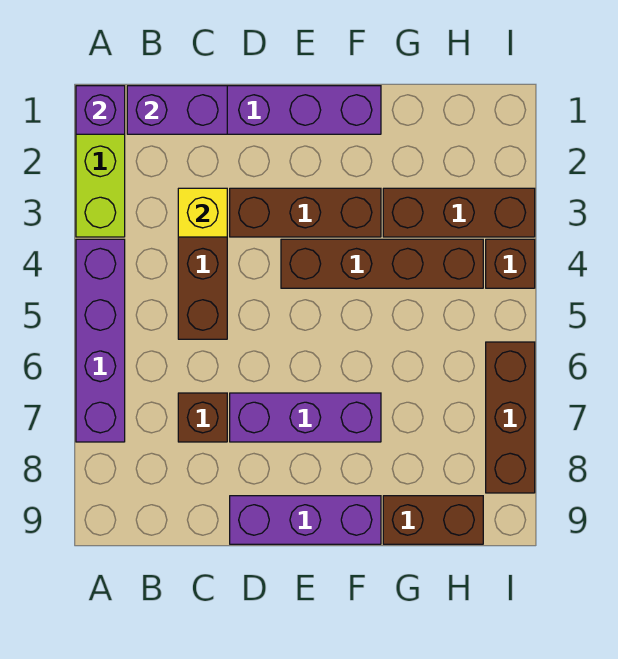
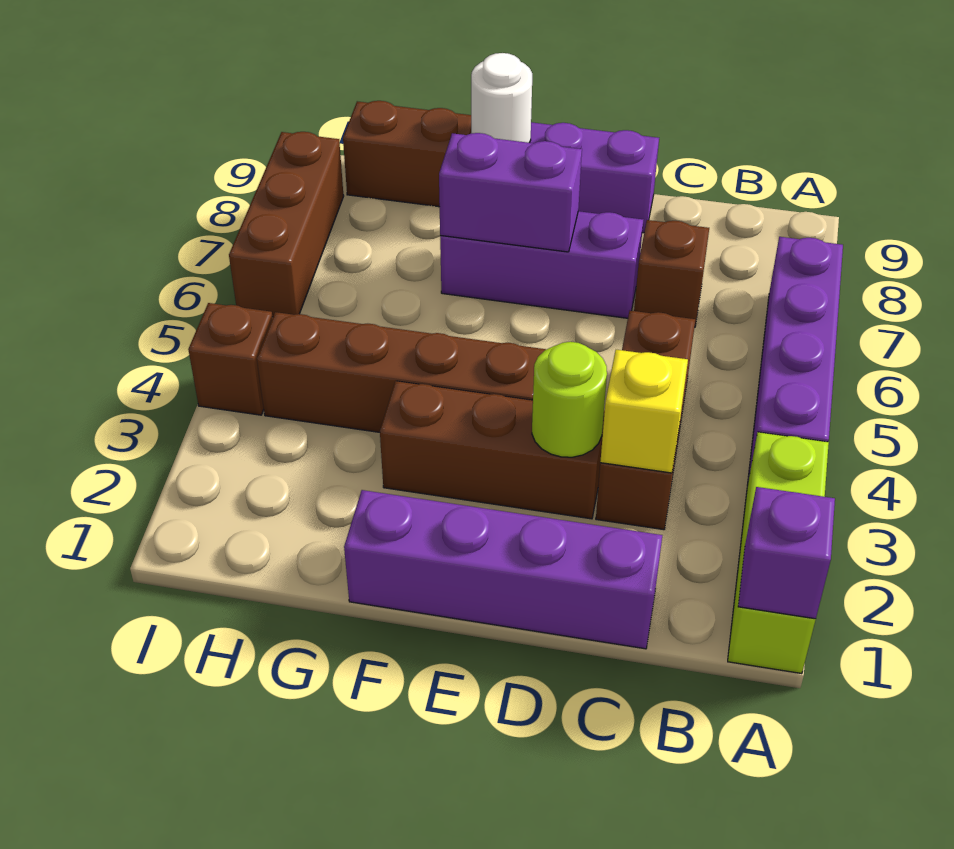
purple brick B1:C1 level 2 -> purple brick E7:F7 level 2
none -> lime round brick D3 level 2
none -> white round brick F9 level 2
brown brick G3:I3 level 1 -> none

